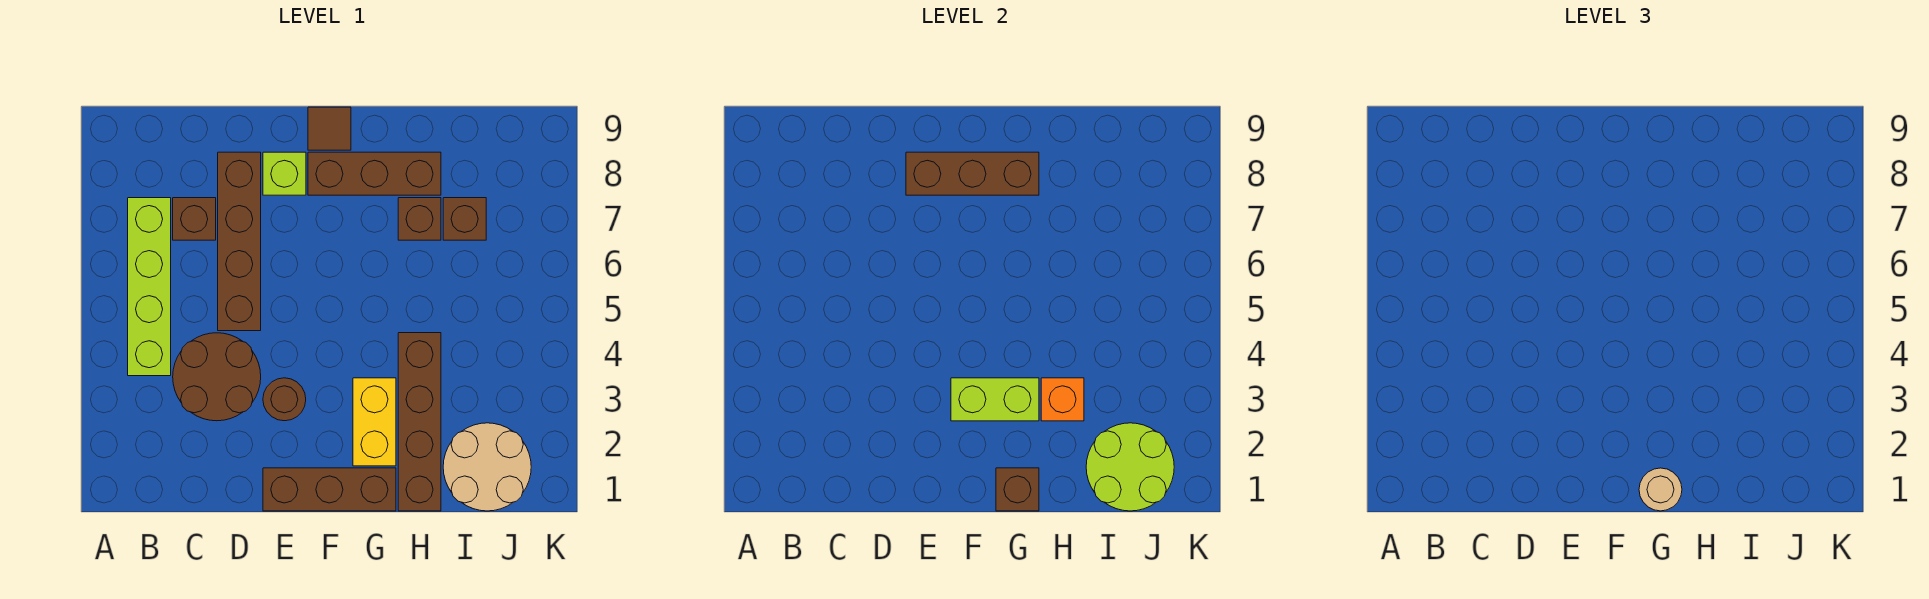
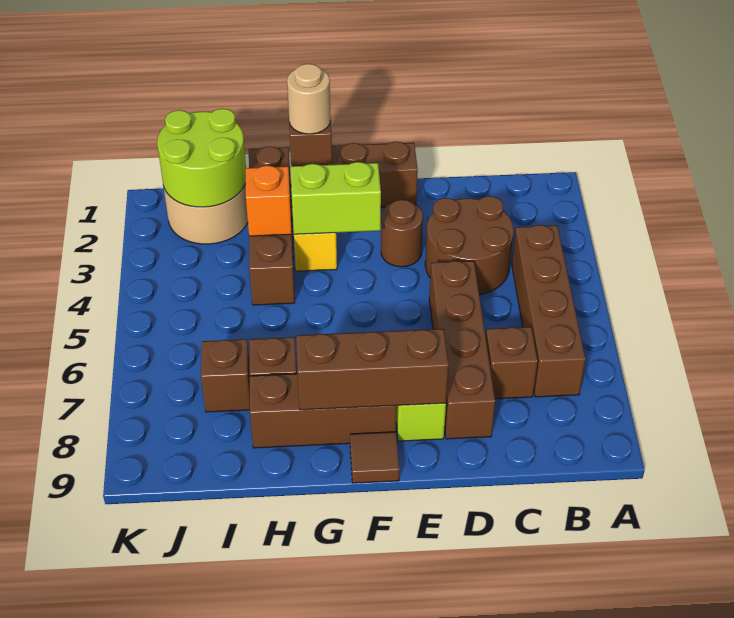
lime brick B4:B7 level 1 -> brown brick B4:B7 level 1

